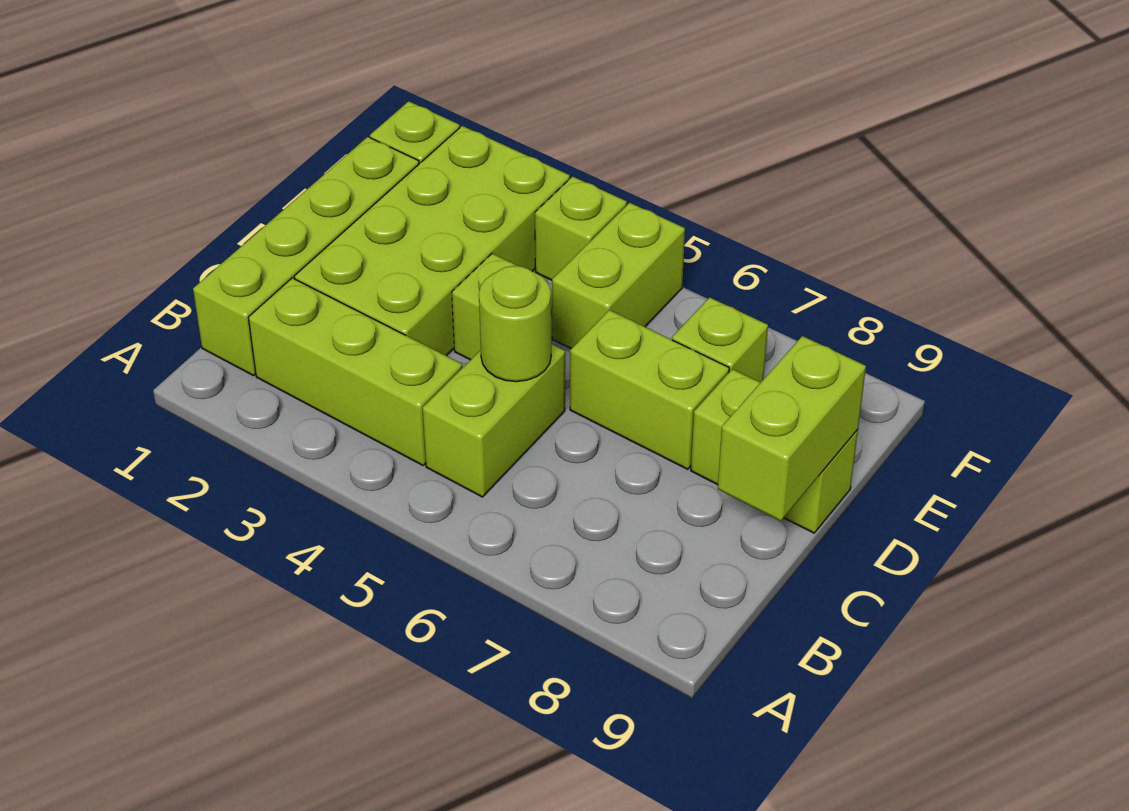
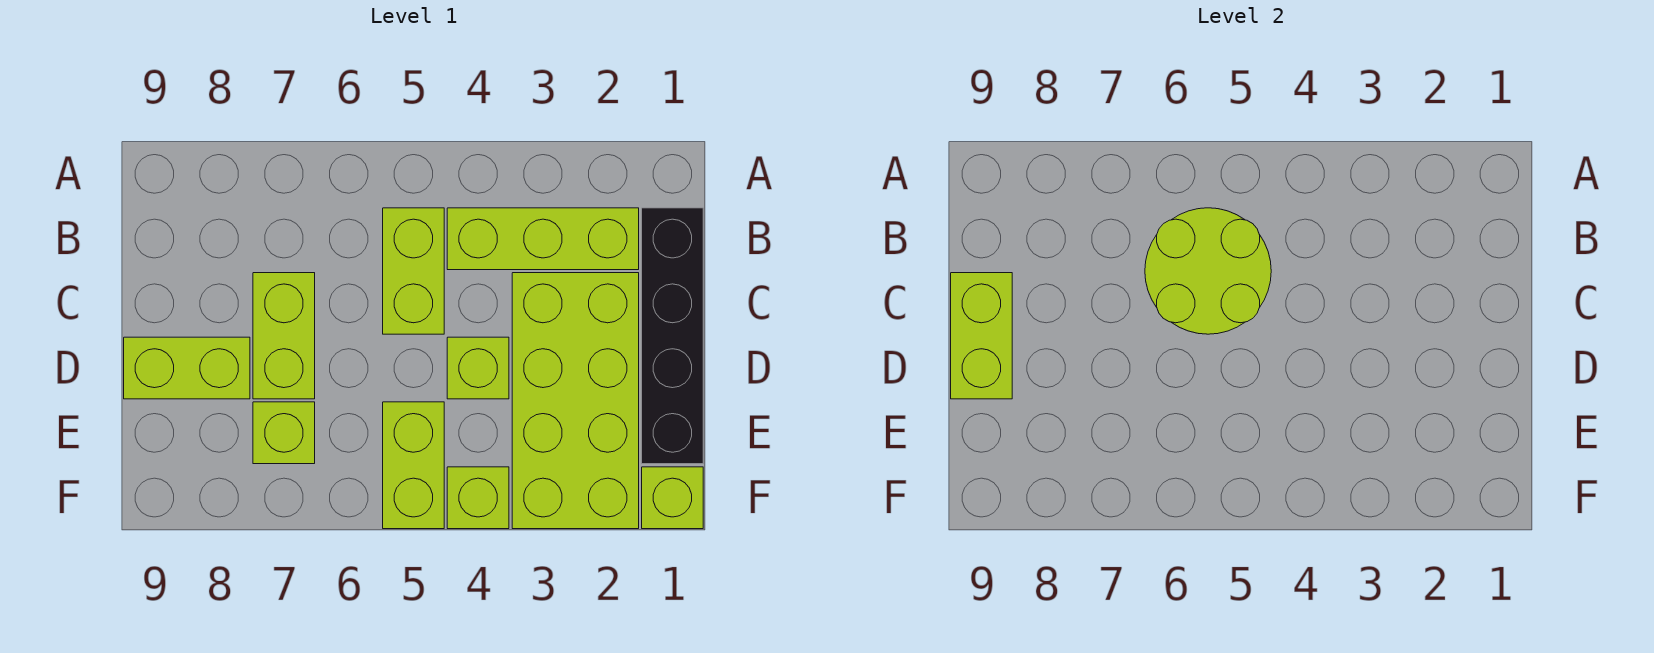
lime brick B1:E1 level 1 -> black brick B1:E1 level 1
lime round brick C5 level 2 -> lime round brick B5:C6 level 2
lime brick D6:D7 level 1 -> lime brick C7:D7 level 1

